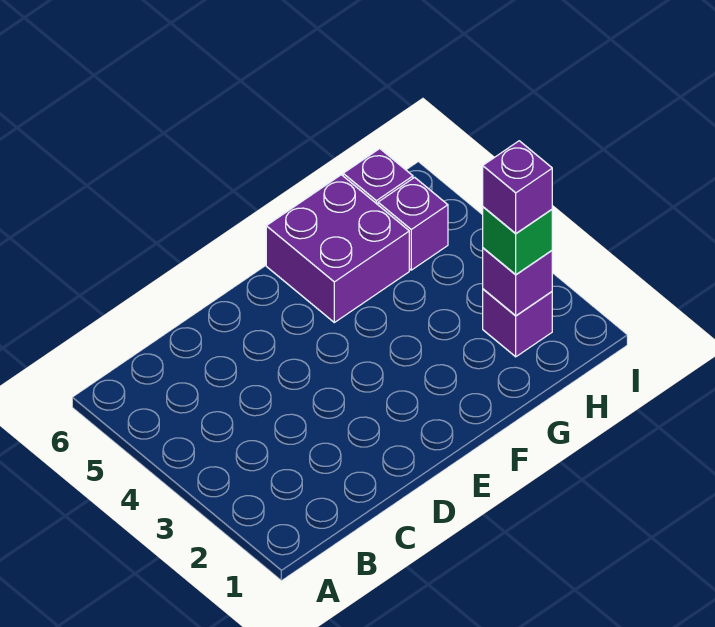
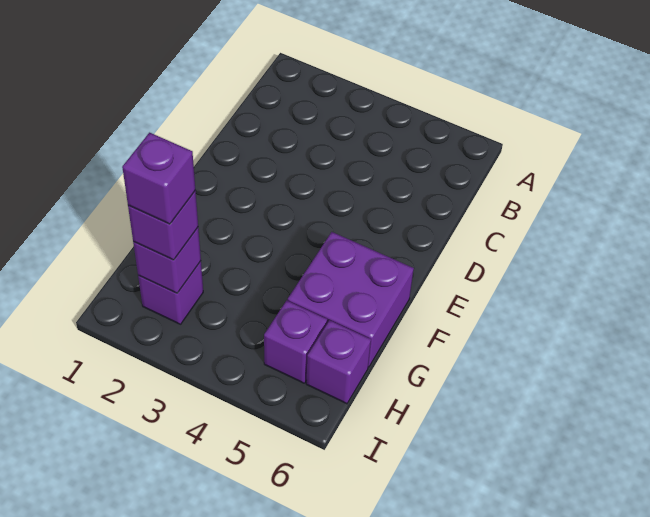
green brick H2 level 3 -> purple brick H2 level 3

